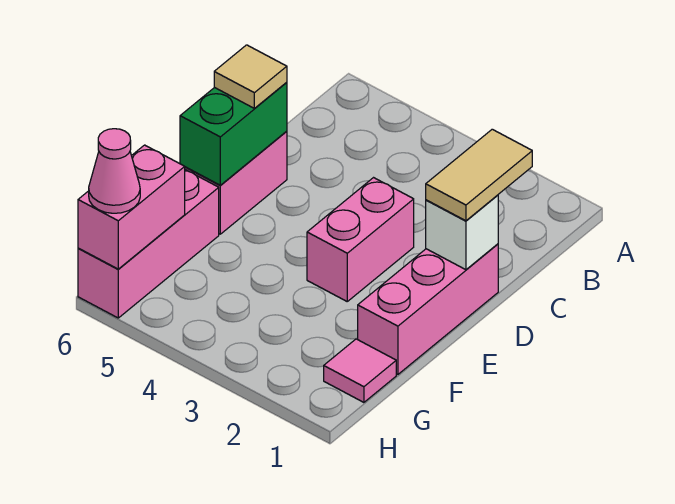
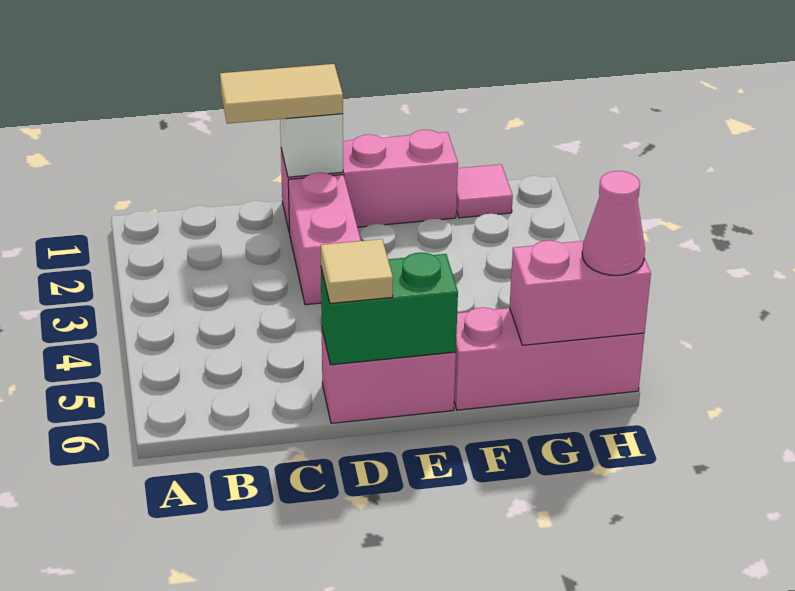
pink brick D3:E3 level 1 -> pink brick D2:D3 level 1

